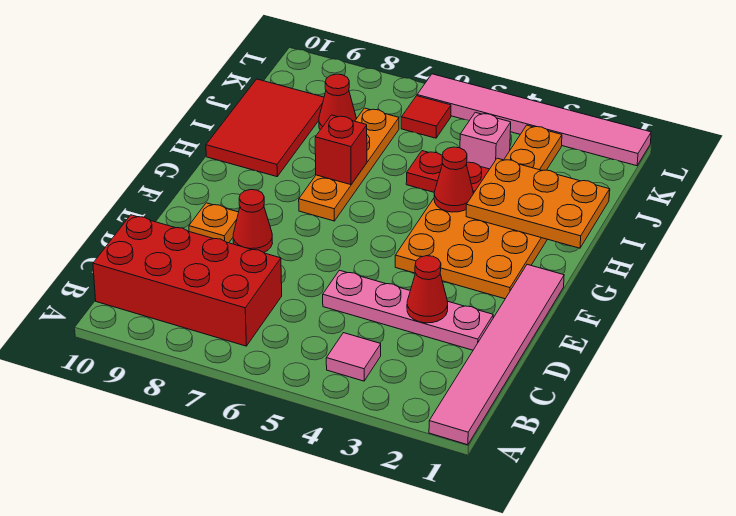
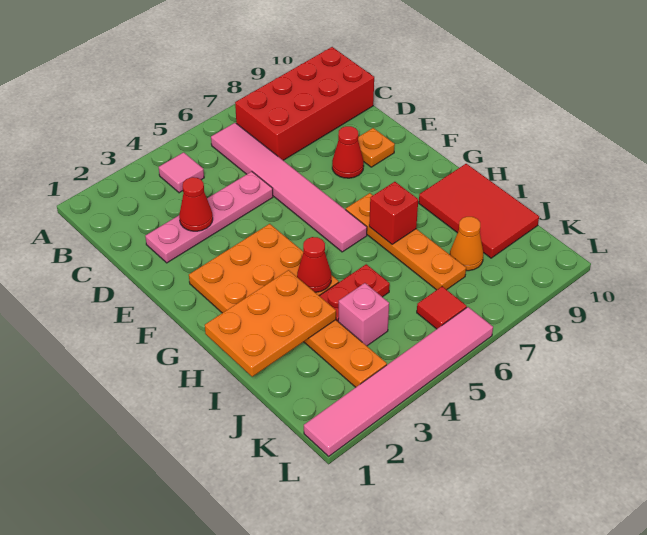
pink tile A1:F1 level 1 -> pink tile B6:G6 level 1
red cone J8 level 1 -> orange cone J8 level 1

